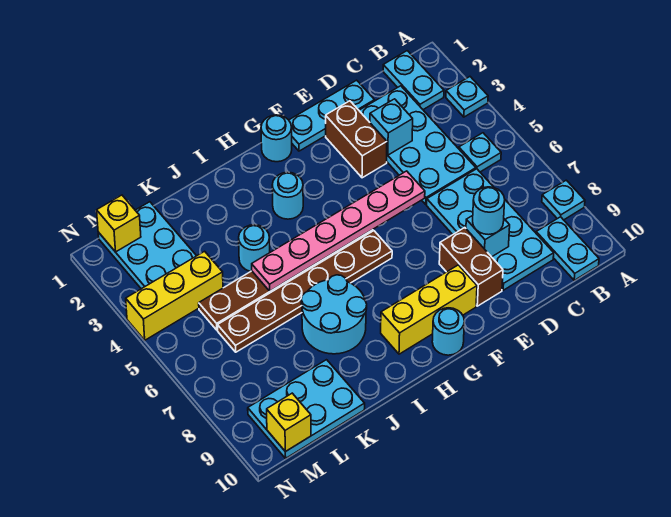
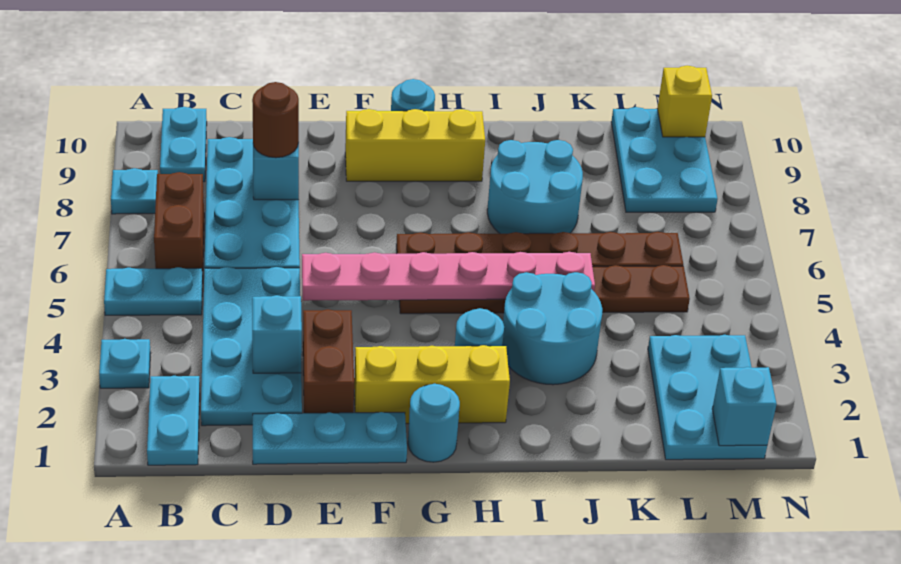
cyan plate B5 level 1 -> cyan plate A5:B5 level 1
cyan round brick D8 level 3 -> brown round brick D8 level 3
brown brick E8:E9 level 1 -> brown brick B6:B7 level 1
cyan round brick J4 level 1 -> cyan round brick I3:J4 level 1
cyan plate K9:M10 level 1 -> cyan plate L8:M10 level 1
yellow brick L4:N4 level 1 -> yellow brick F2:H2 level 1
yellow brick M1 level 2 -> cyan brick M1 level 2

